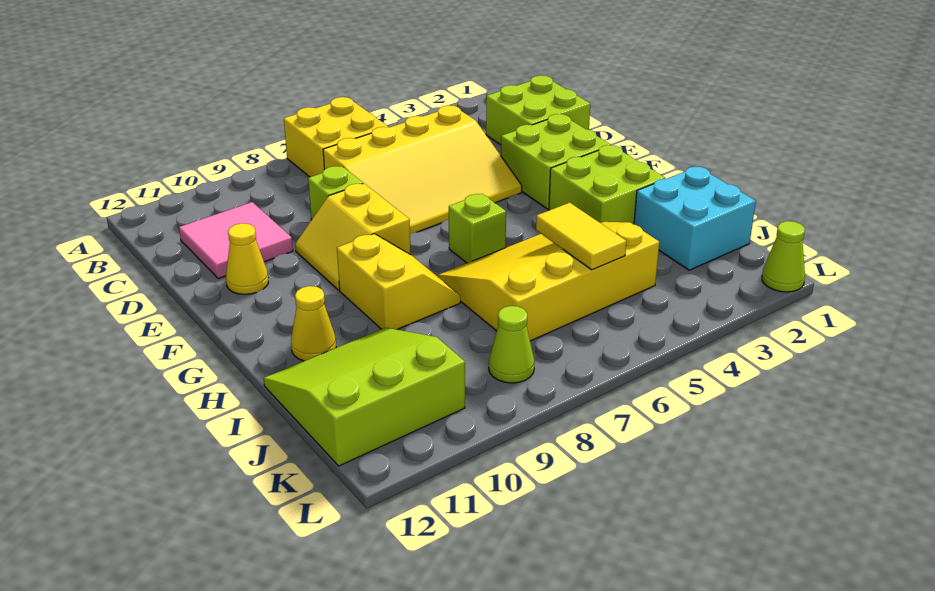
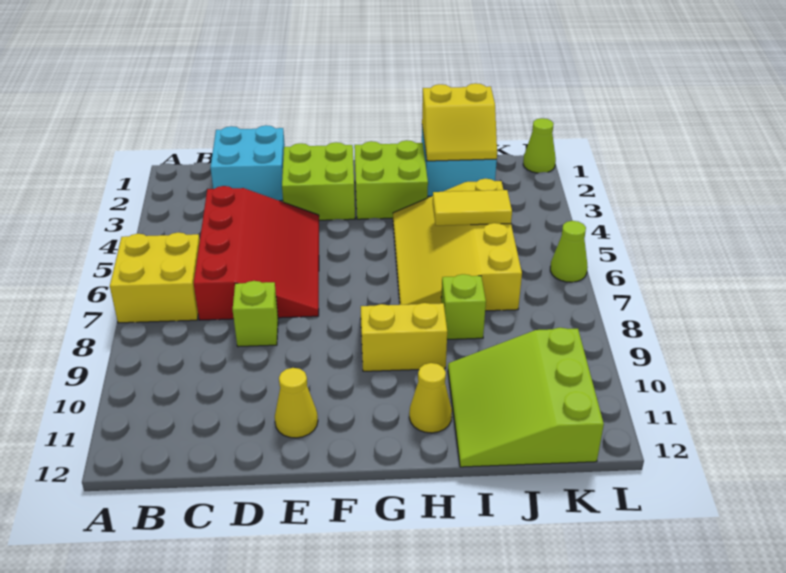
lime brick C1:D2 level 1 -> cyan brick C1:D2 level 1
yellow slope C4:E7 level 1 top C -> red slope C4:E7 level 1 top C
pink tile C10:D11 level 1 -> none
yellow slope E8:F9 level 1 top 8 -> yellow slope I1:J2 level 2 top 1
lime brick G6 level 1 -> lime brick I8 level 1
lime cone K8 level 1 -> lime cone L6 level 1

